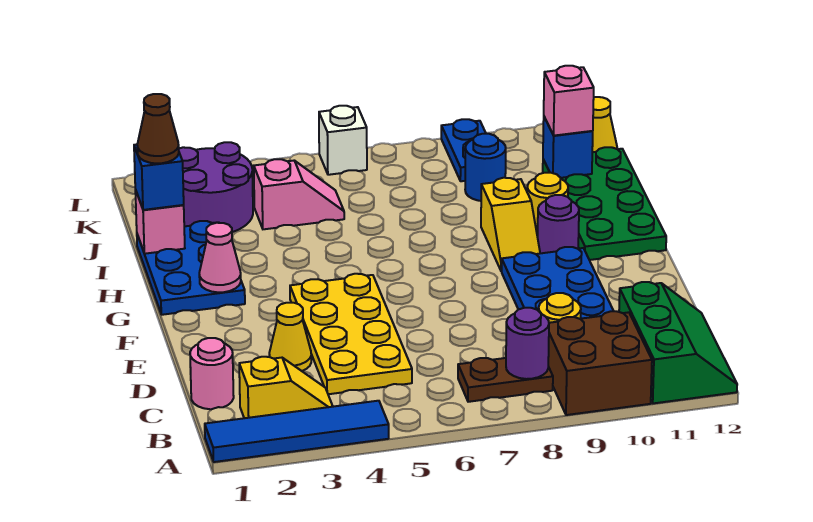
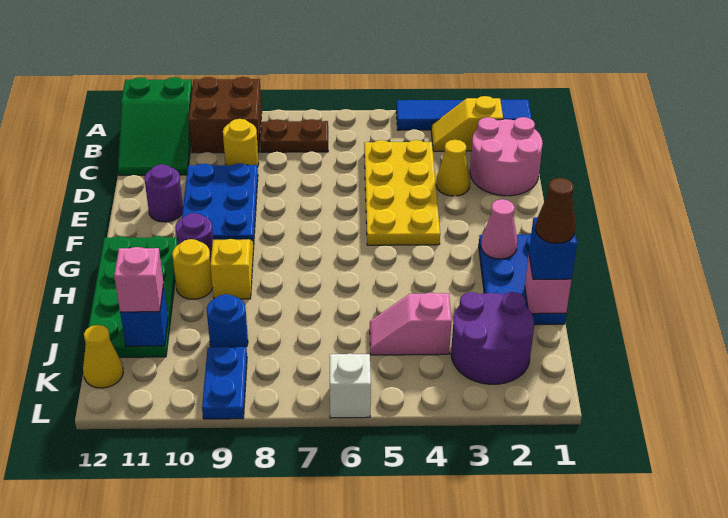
green slope A11:C12 level 1 top 11 -> green slope A11:C12 level 1 top A
purple round brick B8 level 2 -> purple round brick E11 level 1
pink round brick C1 level 1 -> pink round brick C1:D2 level 1

